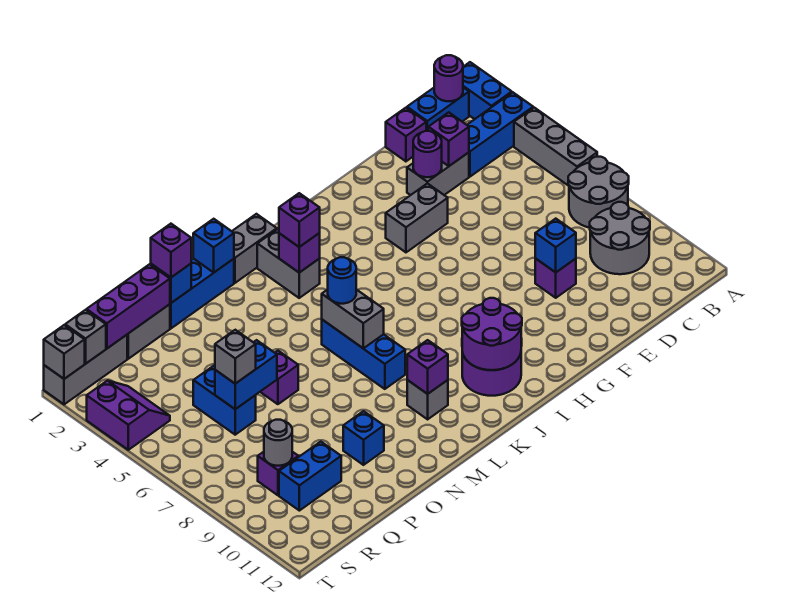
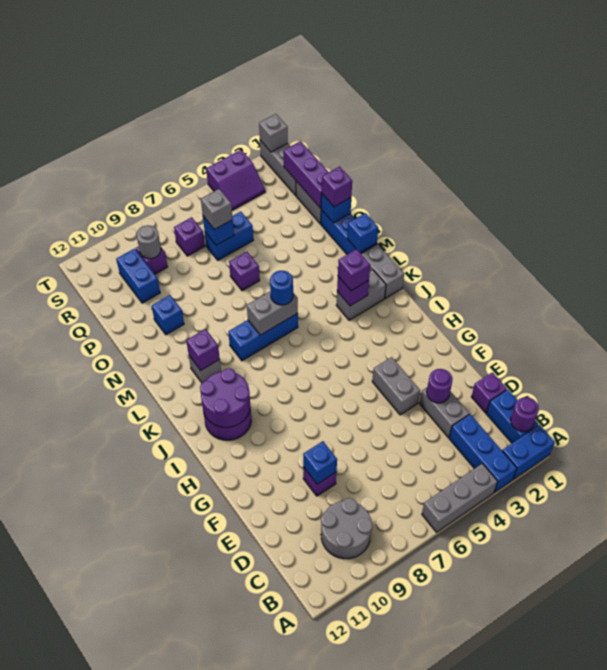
grey round brick A7:B8 level 1 -> none
purple brick D3 level 2 -> purple brick R7 level 1
blue brick P6:Q6 level 2 -> blue brick Q6 level 2
grey brick S1 level 2 -> none

